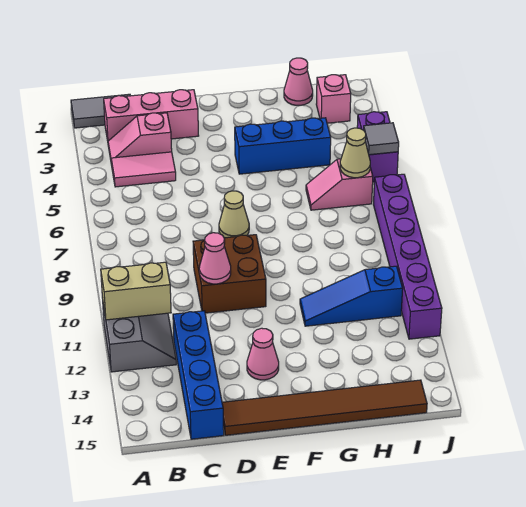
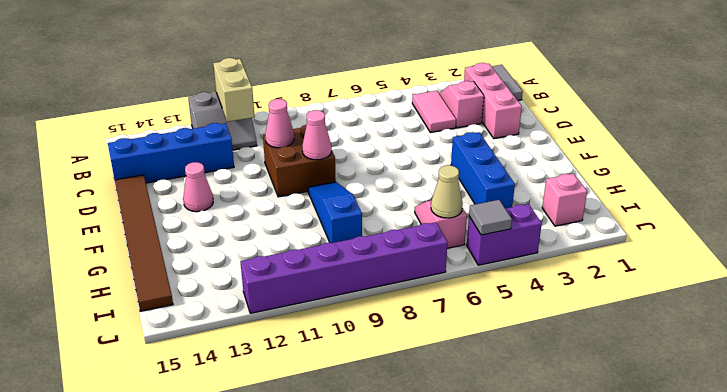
tan cone E7 level 1 -> none
blue slope G11:I11 level 1 top I -> blue slope F9:H9 level 1 top H
pink cone H1 level 1 -> pink cone E9 level 2

